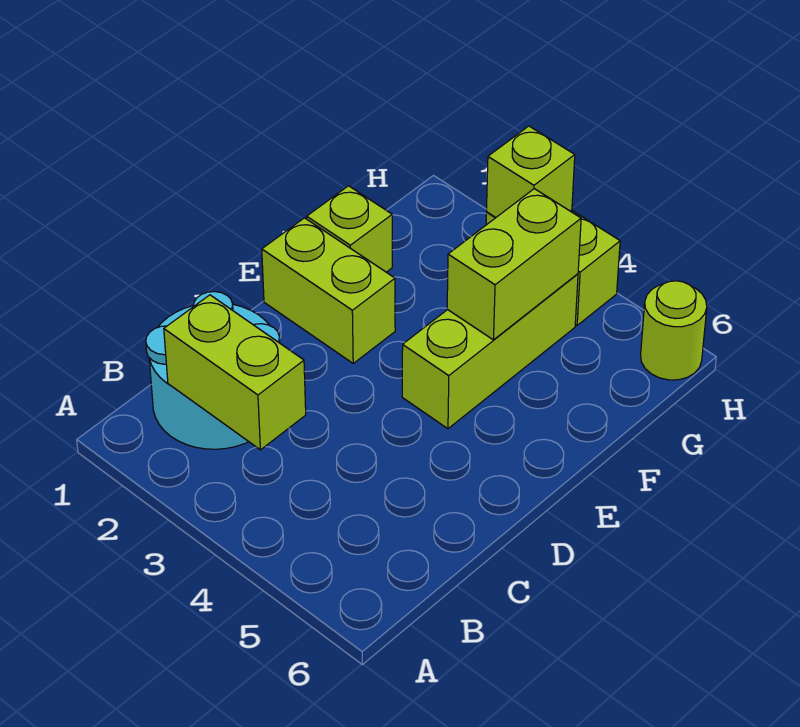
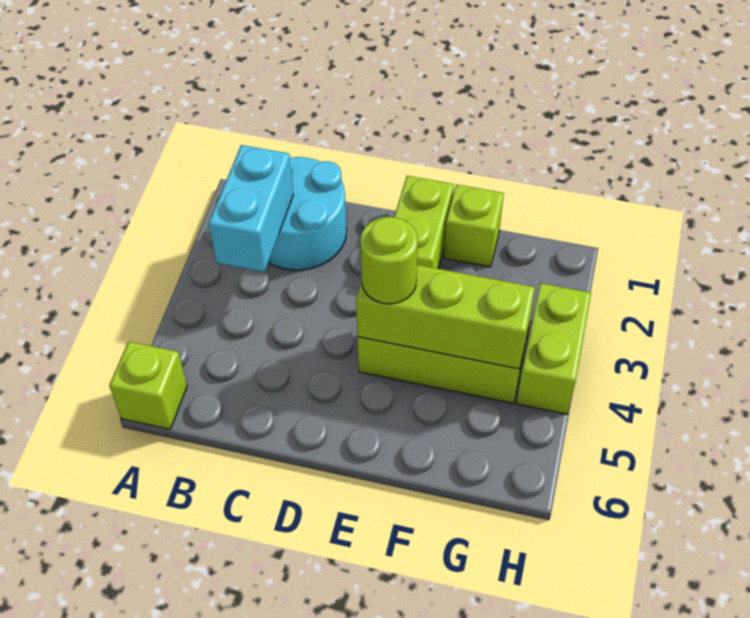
lime brick B2:B3 level 2 -> cyan brick B2:B3 level 2
lime brick F4:G4 level 2 -> lime brick E4:G4 level 2
lime brick H3 level 2 -> lime brick A6 level 1
lime round brick H6 level 1 -> lime round brick E4 level 3

